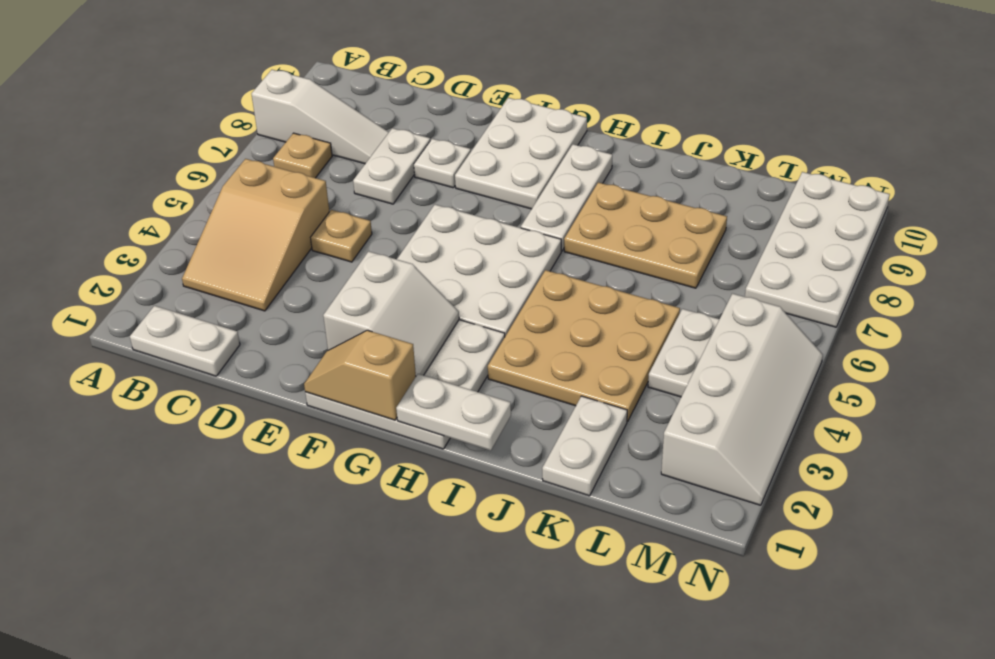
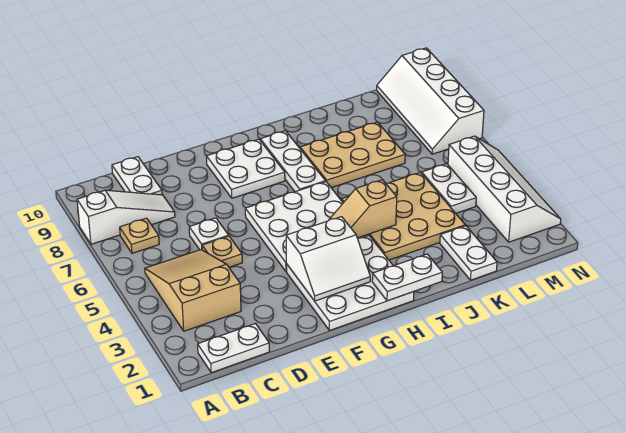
tan slope B3:C5 level 1 top 5 -> tan slope B3:C5 level 1 top 3
white plate D7:D8 level 1 -> white plate C9:C10 level 1
white plate E8 level 1 -> white plate D6 level 1
tan slope F1:G1 level 2 top G -> tan slope H4:I4 level 2 top I
white slope F2:G3 level 2 top F -> white slope F2:G3 level 2 top 3
white plate F8:G10 level 1 -> white plate F8:G9 level 1
white plate M7:N10 level 1 -> white slope M7:N10 level 1 top N

